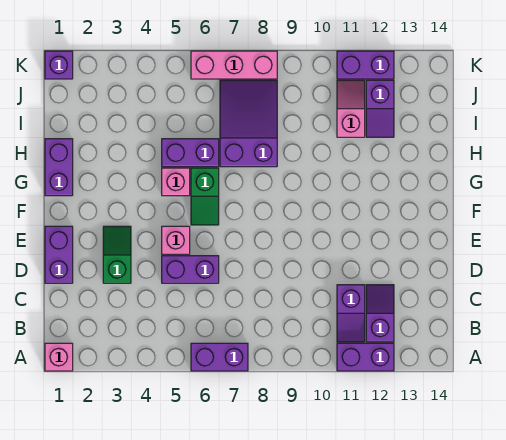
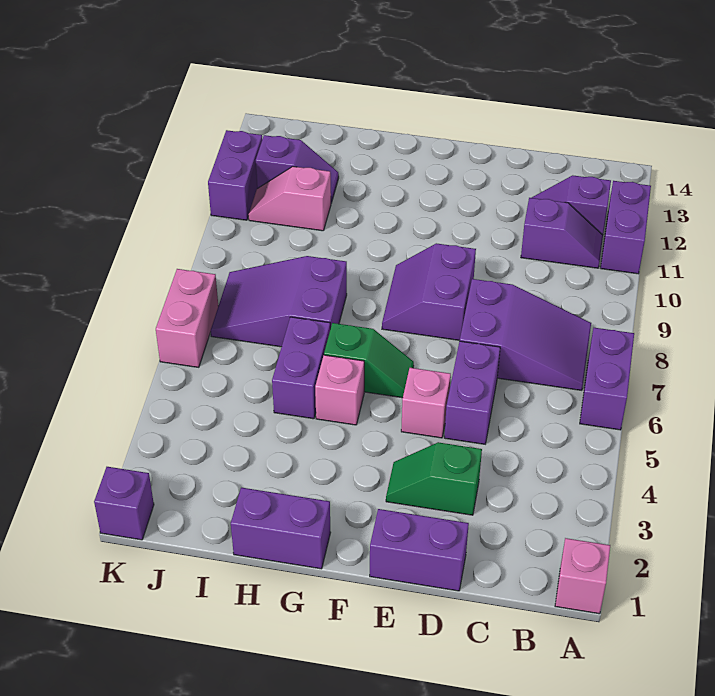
none -> purple slope B7:D8 level 1 top D
none -> purple slope E8:F9 level 1 top E
pink brick K6:K8 level 1 -> pink brick K6:K7 level 1

